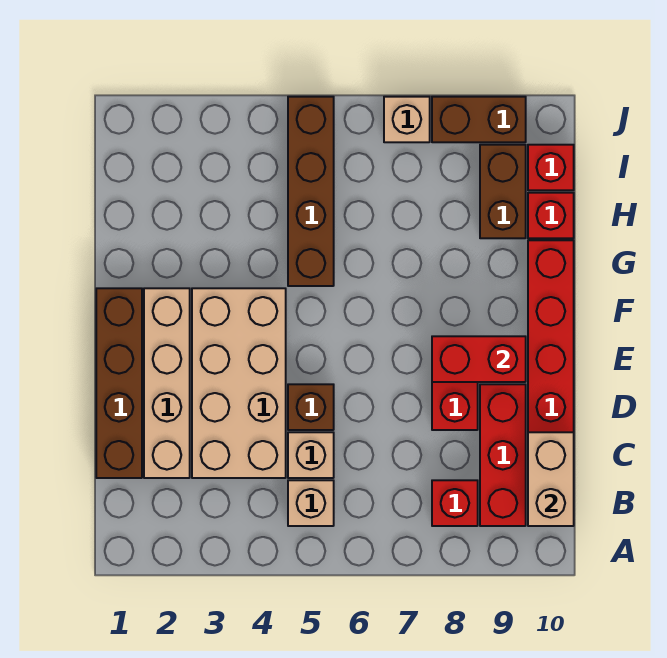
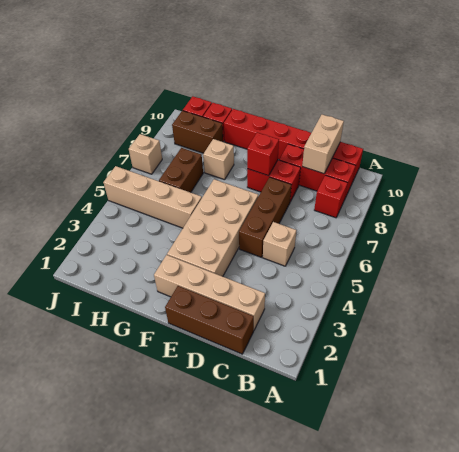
tan brick B5 level 1 -> tan brick G8 level 1
tan brick B10:C10 level 2 -> tan brick C9:C10 level 2
brown brick C1:F1 level 1 -> brown brick C1:E1 level 1
tan brick C3:F4 level 1 -> tan brick E3:F6 level 1
brown brick D5 level 1 -> brown brick D5:D7 level 1
red brick E8:E9 level 2 -> red brick E8 level 2
brown brick G5:J5 level 1 -> tan brick G5:J5 level 1
brown brick J8:J9 level 1 -> brown brick H6:H7 level 1

